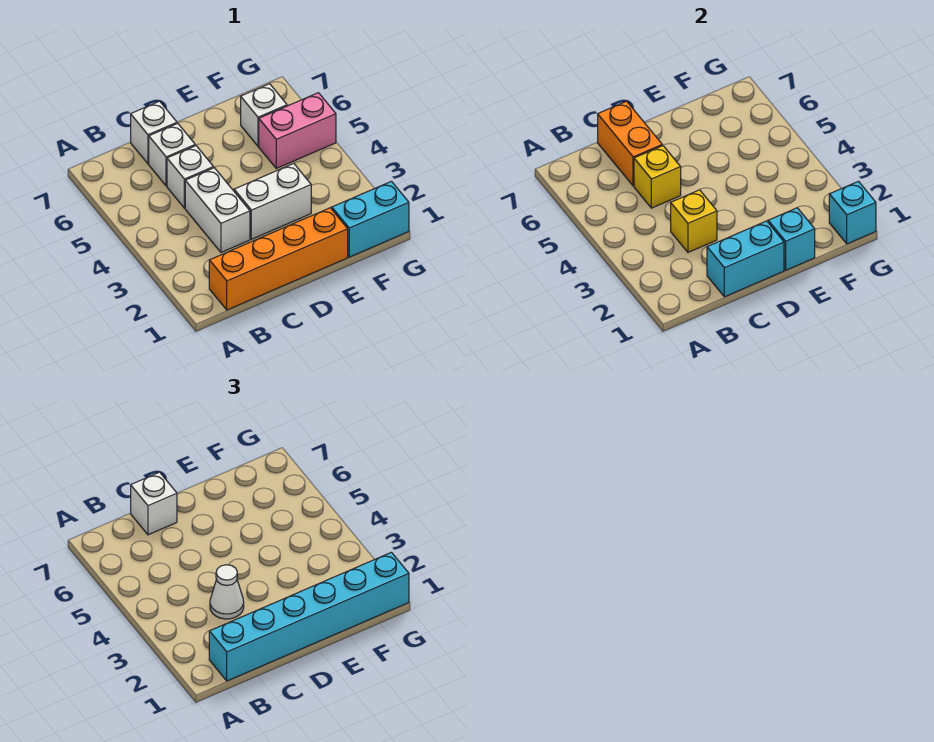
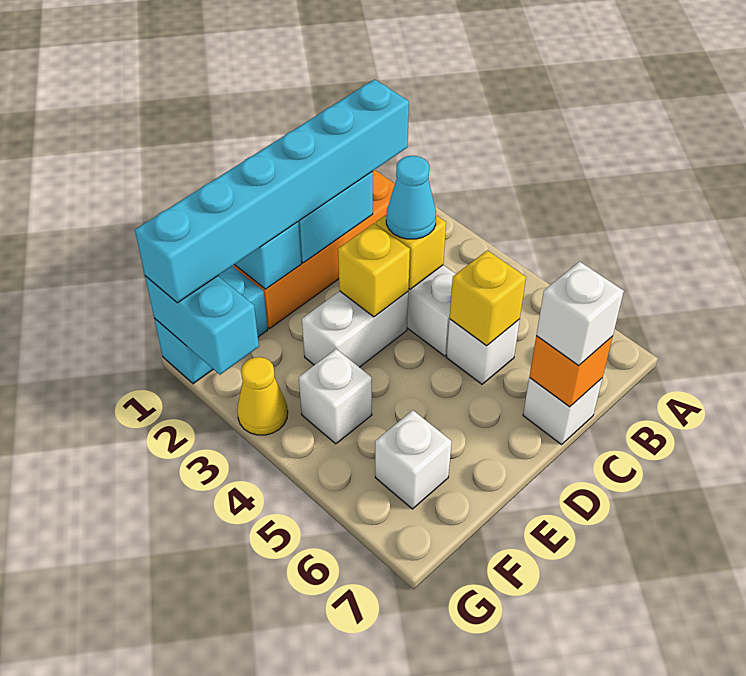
white cone C3 level 3 -> cyan cone C3 level 3
white brick C6 level 1 -> white brick F4 level 1
orange brick C6:C7 level 2 -> orange brick C7 level 2
none -> yellow brick D3 level 2
pink brick F5:G5 level 1 -> none
cyan brick G1 level 2 -> cyan brick G1:G2 level 2
none -> yellow cone G3 level 1

